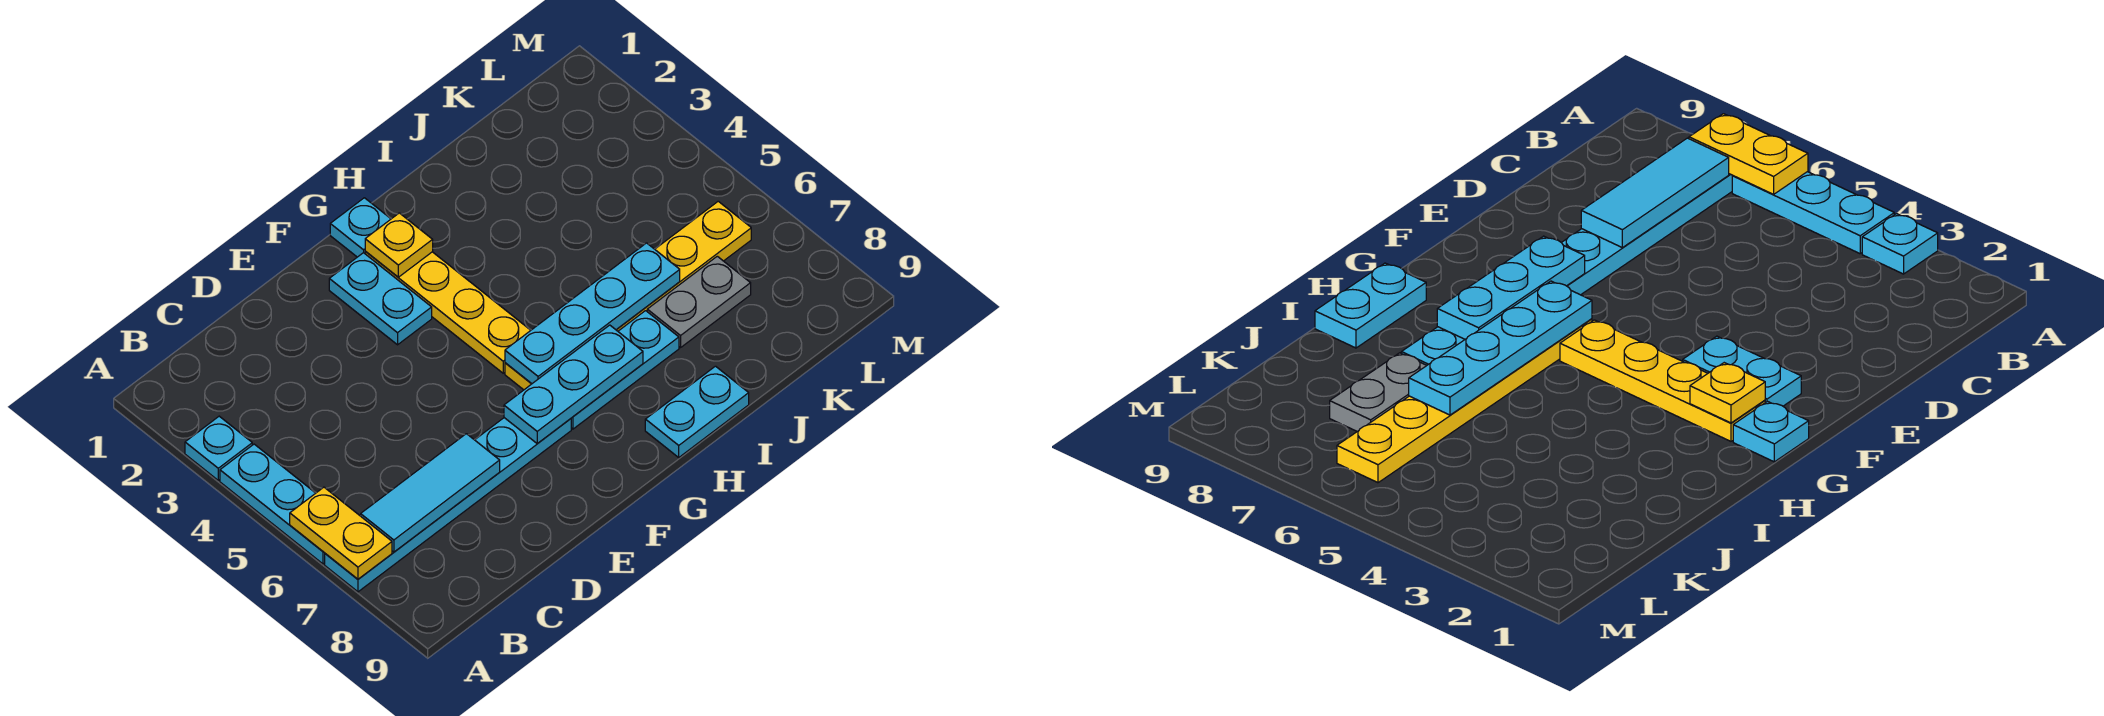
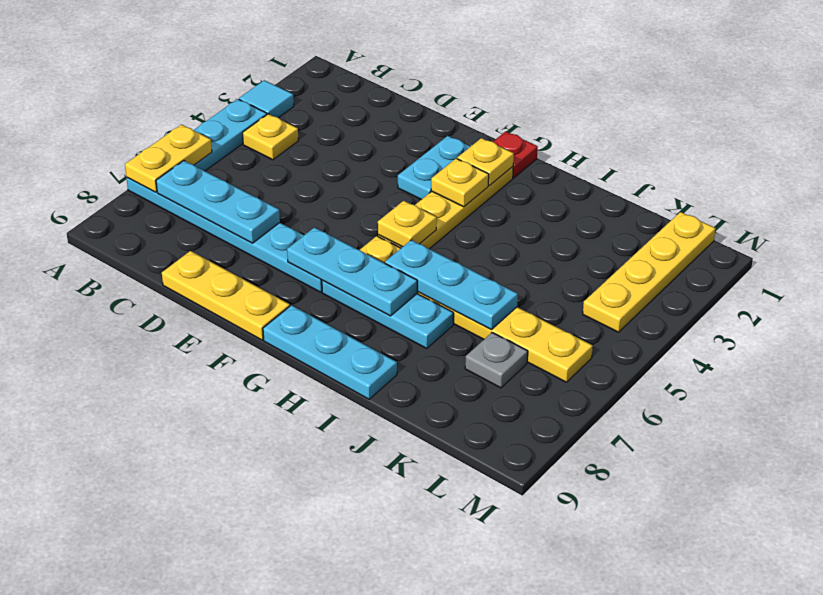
cyan plate A3 level 1 -> cyan tile A3 level 1
none -> yellow plate B4 level 1
cyan tile B7:D7 level 2 -> cyan plate B7:D7 level 2
none -> yellow plate D9:F9 level 1
cyan plate G1 level 1 -> red plate G1 level 1
none -> yellow plate G3 level 2
none -> yellow plate G5 level 2
cyan plate G6:J6 level 2 -> cyan plate H6:J6 level 2
cyan plate H9:I9 level 1 -> cyan plate G9:I9 level 1
grey plate J7:K7 level 1 -> grey plate K7 level 1
none -> yellow plate L1:L4 level 1

